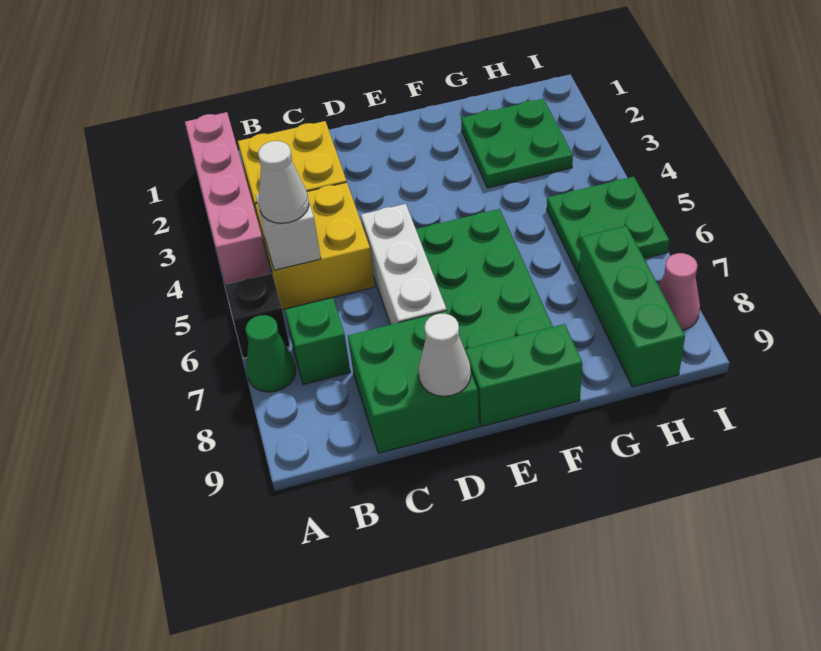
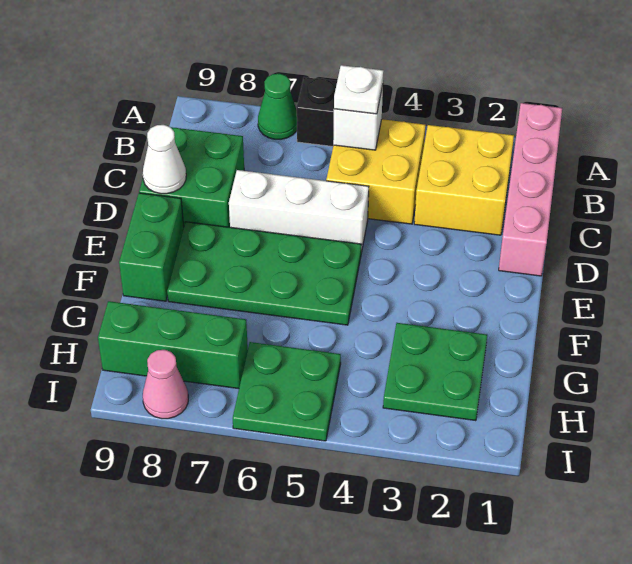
pink brick A1:A4 level 1 -> pink brick A1:D1 level 1
white cone B5 level 3 -> white plate B5 level 3
green brick B7 level 1 -> none

